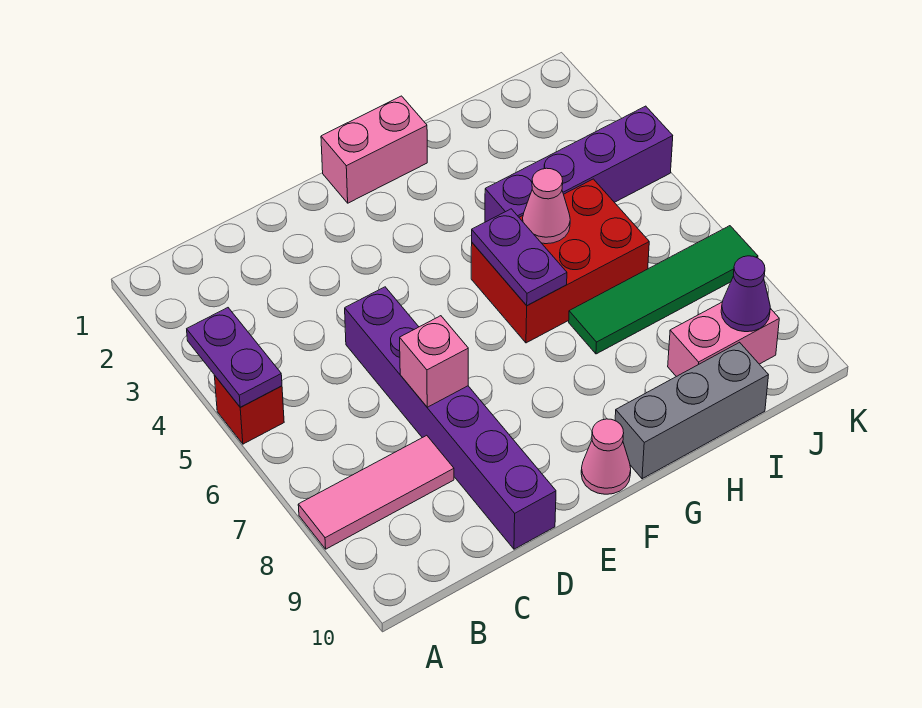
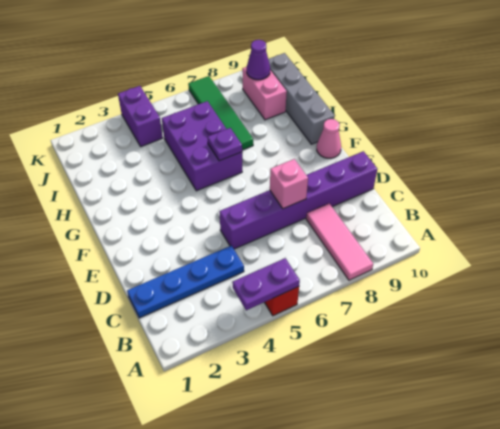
none -> blue plate C1:C4 level 1
pink brick F1:G1 level 1 -> none
red brick G5:I6 level 1 -> purple brick G5:I6 level 1
purple plate G5:G6 level 2 -> purple plate G6 level 2
grey brick G10:I10 level 1 -> grey brick G10:J10 level 1
purple brick H4:K4 level 1 -> purple brick J4:K4 level 1
pink cone H5 level 2 -> none

